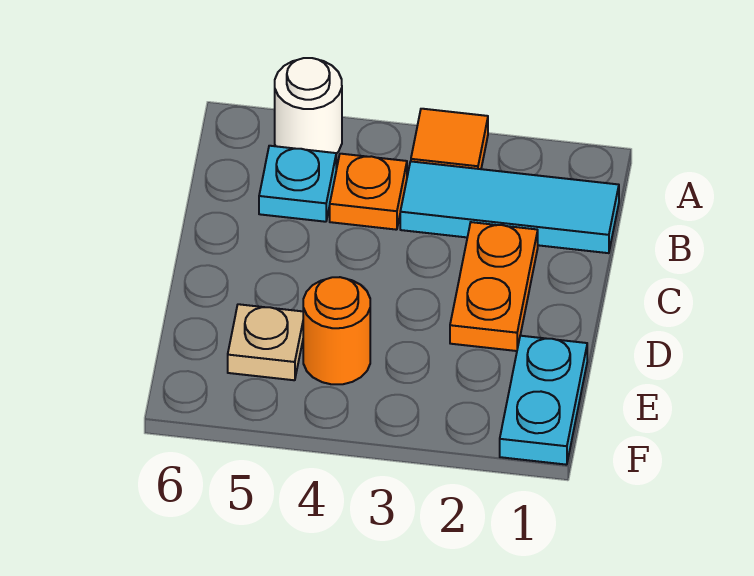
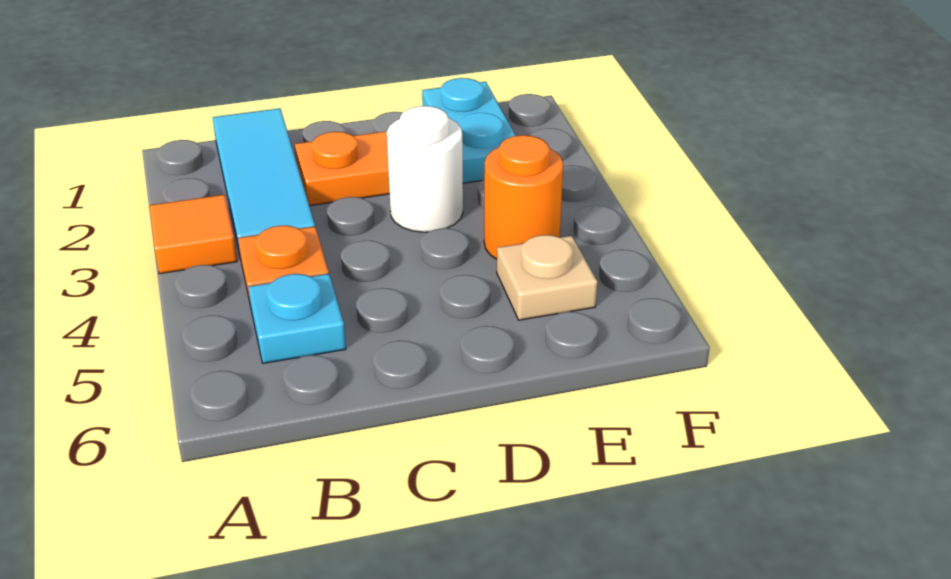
white round brick A5 level 1 -> white round brick D3 level 1
cyan plate E1:F1 level 1 -> cyan plate E1:E2 level 1

